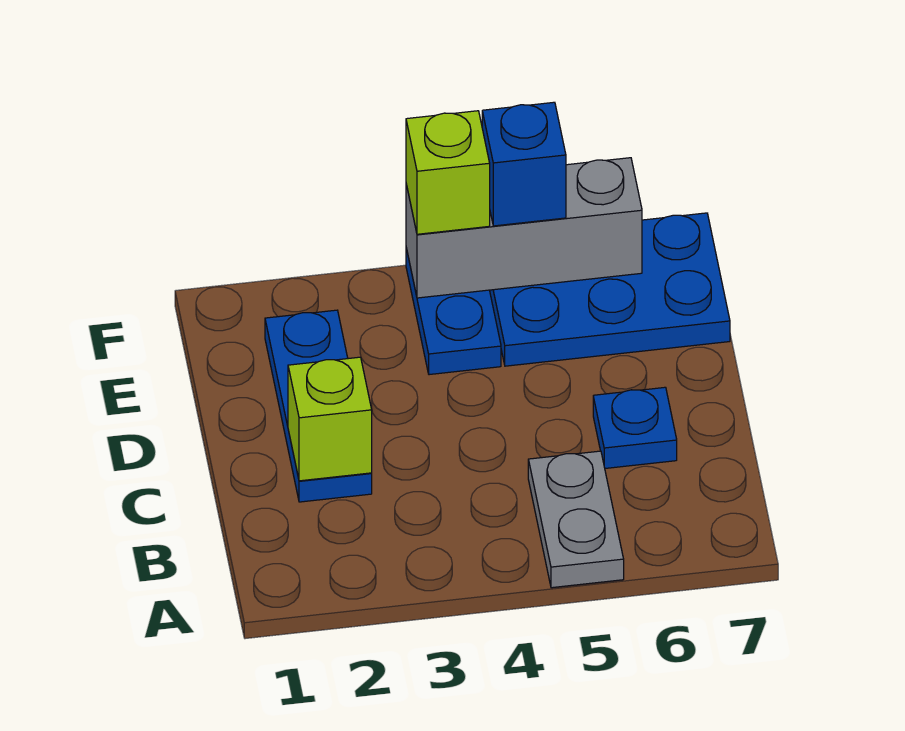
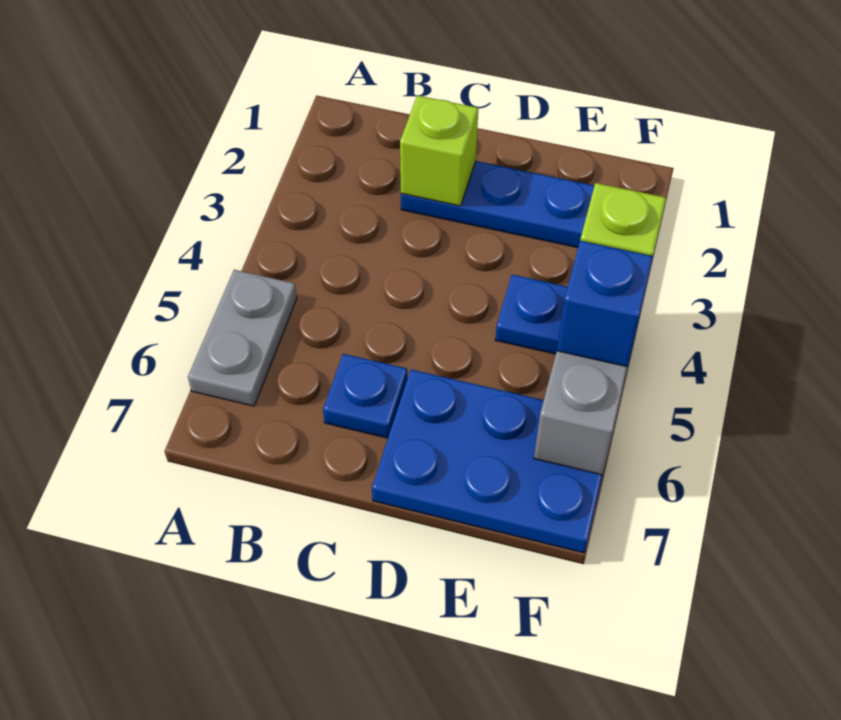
grey plate A5:B5 level 1 -> grey plate A5:A6 level 1
blue plate E5:F7 level 1 -> blue plate D6:F7 level 1

